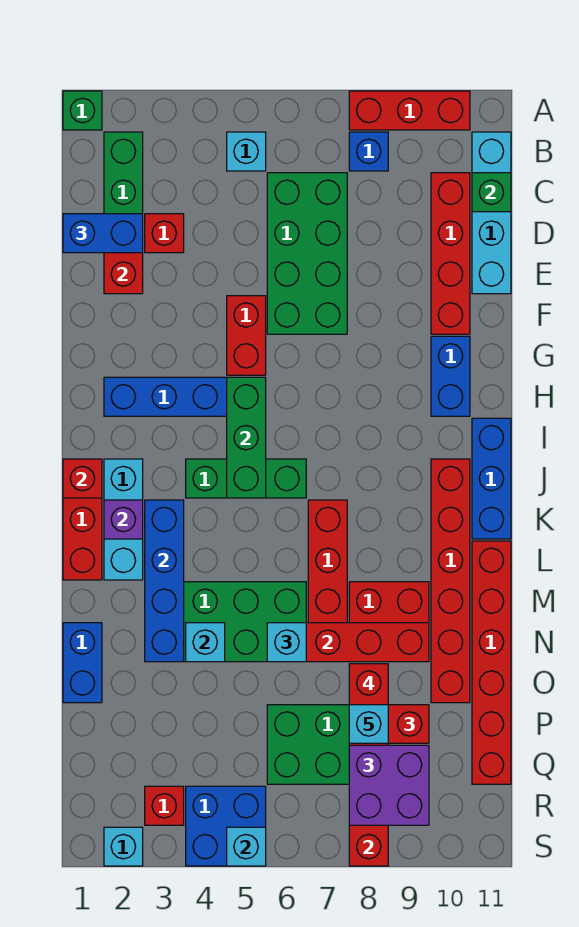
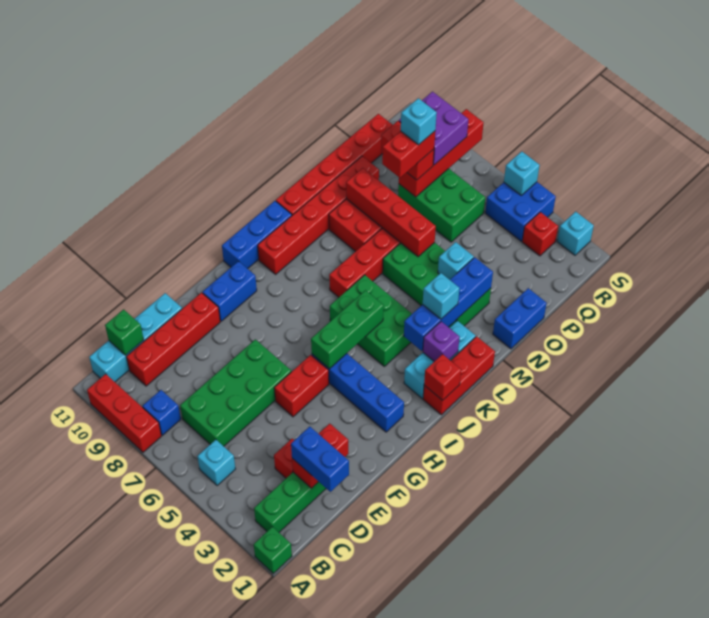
green brick J4:J6 level 1 -> green brick J4:K6 level 1
cyan brick N6 level 3 -> cyan brick L3 level 3

